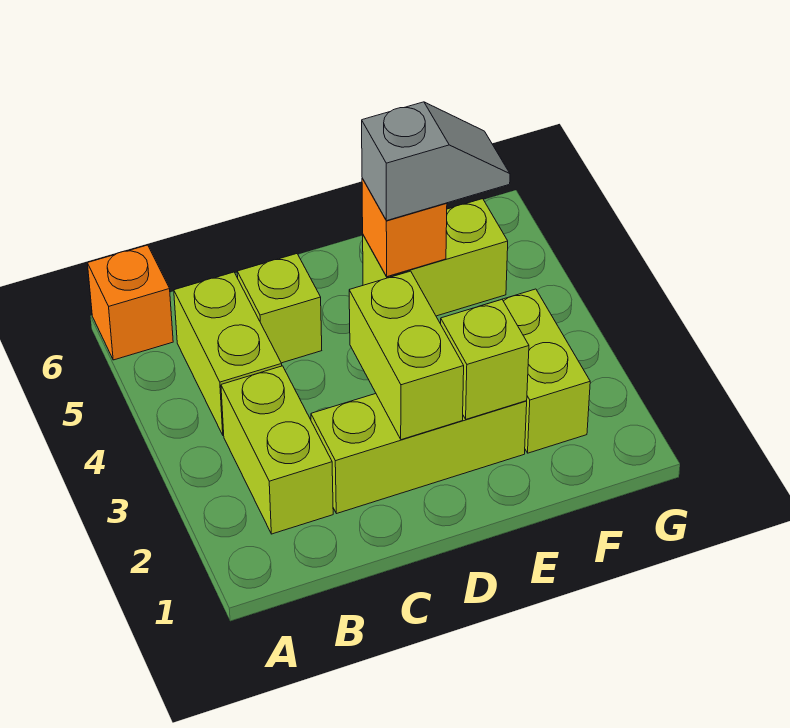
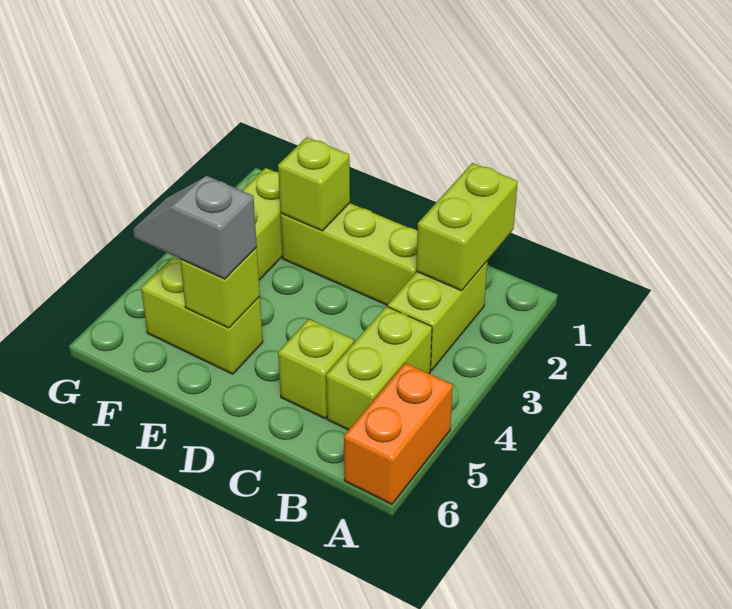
orange brick A6 level 1 -> orange brick A5:A6 level 1
lime brick D2:D3 level 2 -> lime brick B1:B2 level 2
orange brick E5 level 2 -> lime brick E5 level 2

